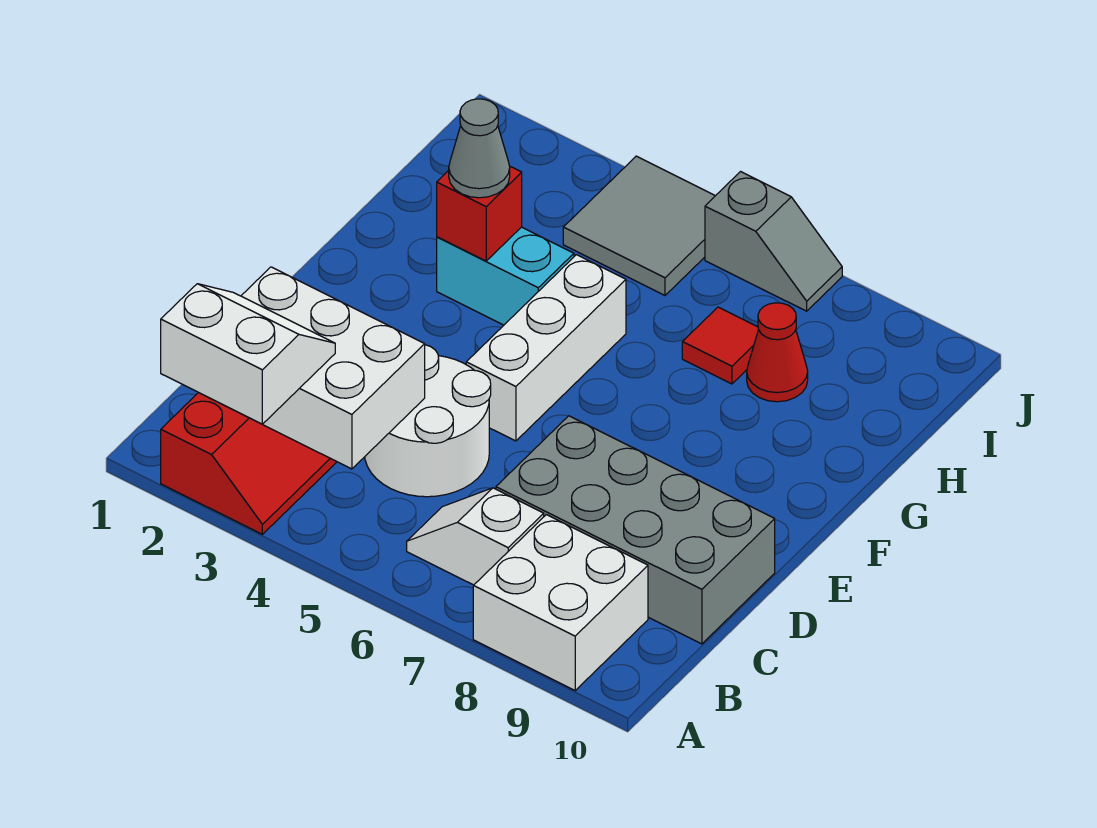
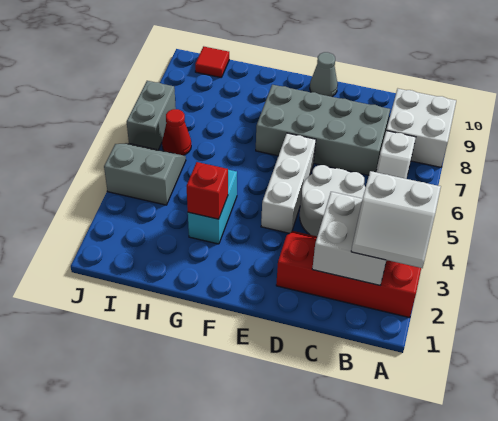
white slope A2:B3 level 3 top A -> white slope A2:B3 level 3 top 3
white brick B2:C4 level 2 -> white brick B2:C3 level 2
grey brick C7:D10 level 1 -> grey brick C7:F8 level 1
white brick E5:G5 level 1 -> white brick E4:E6 level 1
grey cone G3 level 3 -> grey cone E10 level 1
red tile H7 level 1 -> red tile I10 level 1
red cone H8 level 1 -> red cone I6 level 1
grey tile I4:J5 level 1 -> grey slope I4:J5 level 1 top 4
grey slope J6:J7 level 1 top 6 -> grey brick J6:J7 level 1

